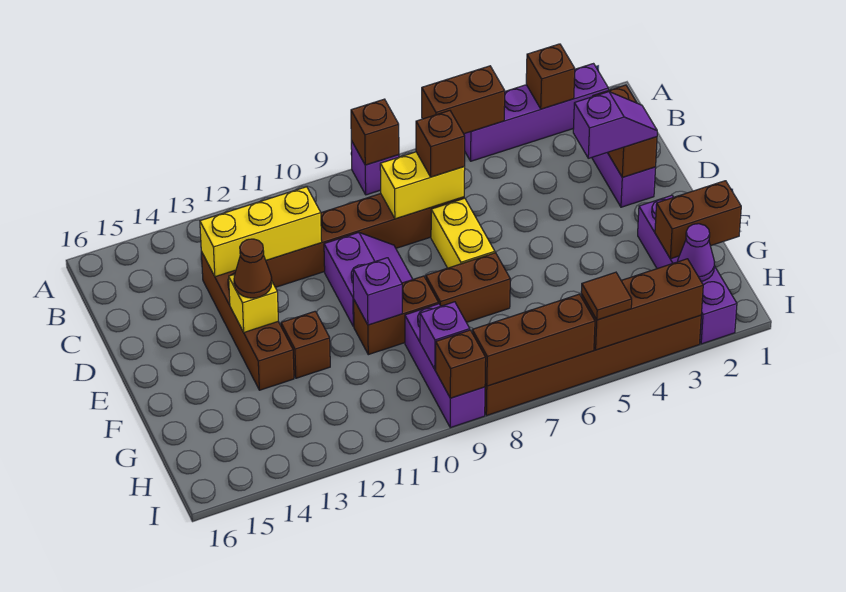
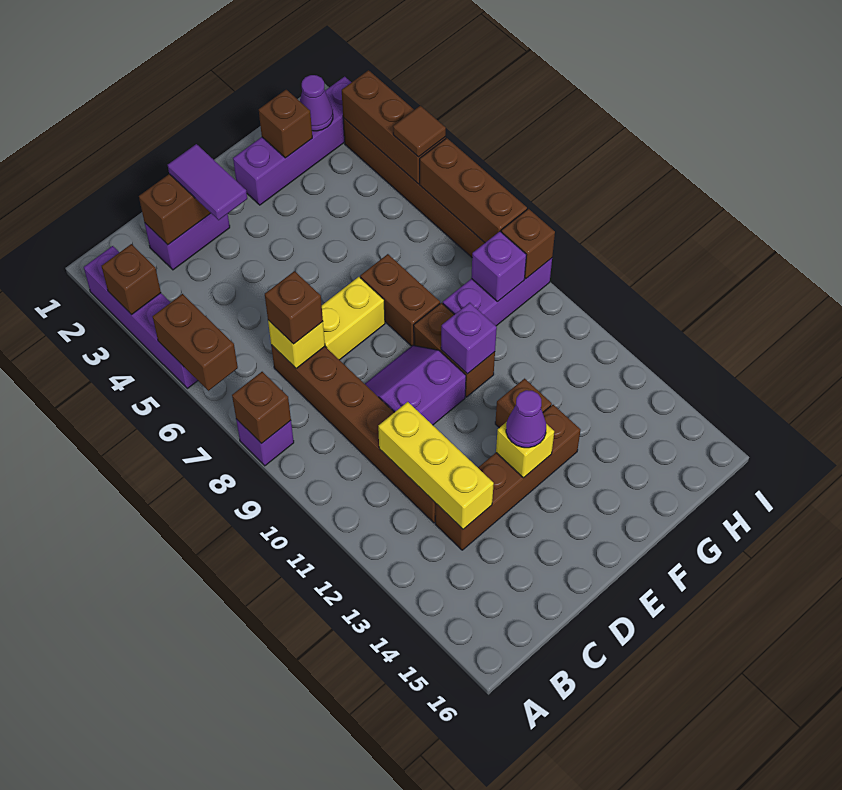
yellow brick C7:C8 level 2 -> yellow brick C7 level 2
purple slope D2:D3 level 3 top 3 -> purple tile D2:D3 level 3
brown cone E13 level 3 -> purple cone E13 level 3
brown brick G1:G2 level 2 -> brown brick G2 level 2

